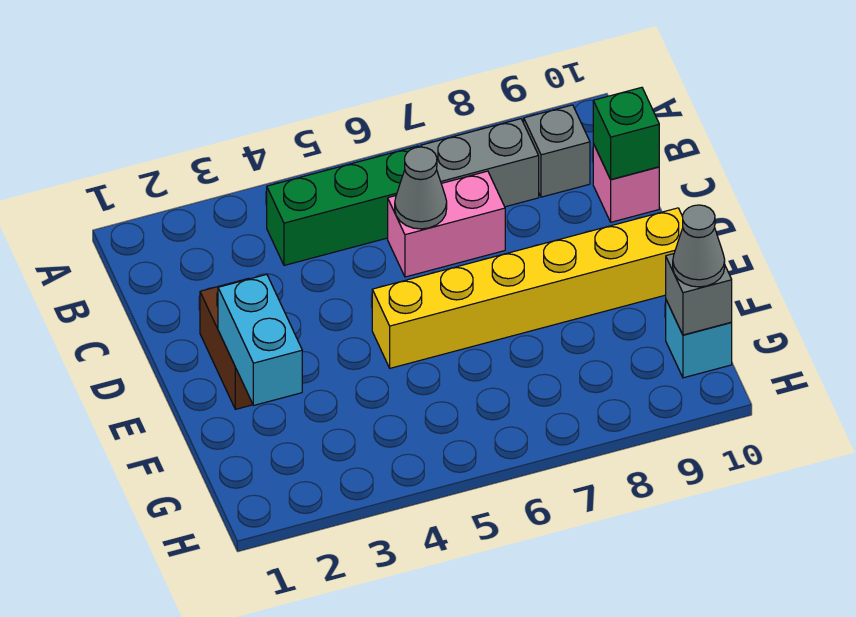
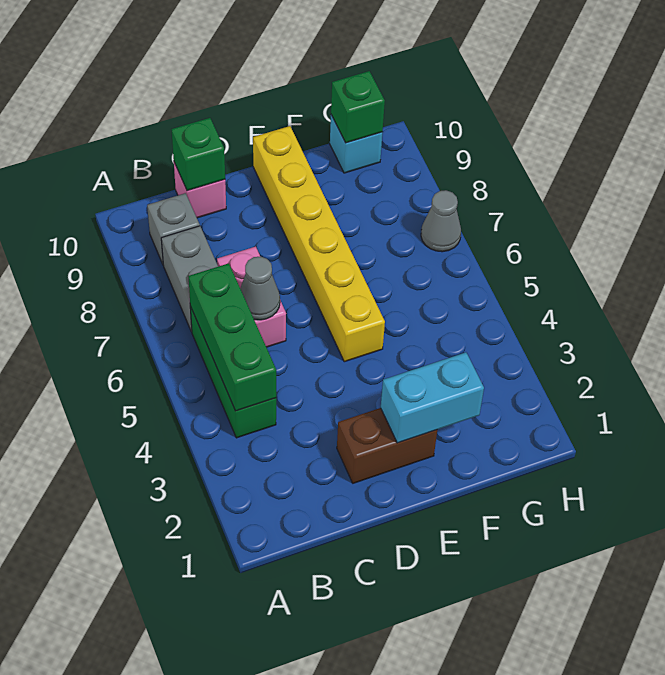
none -> green brick B4:B6 level 2
grey brick G10 level 2 -> green brick G10 level 2
grey cone G10 level 3 -> grey cone H7 level 1

